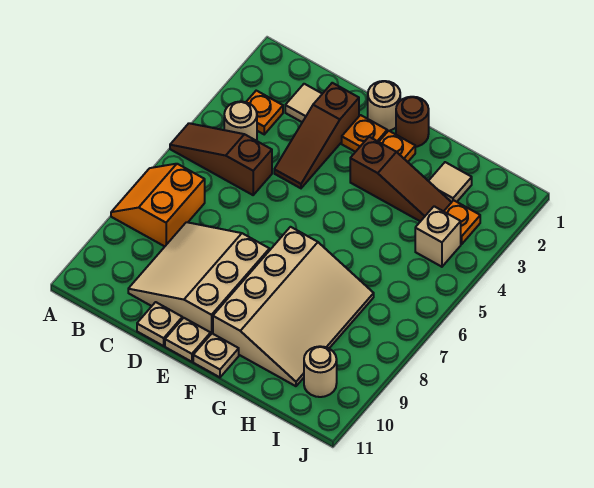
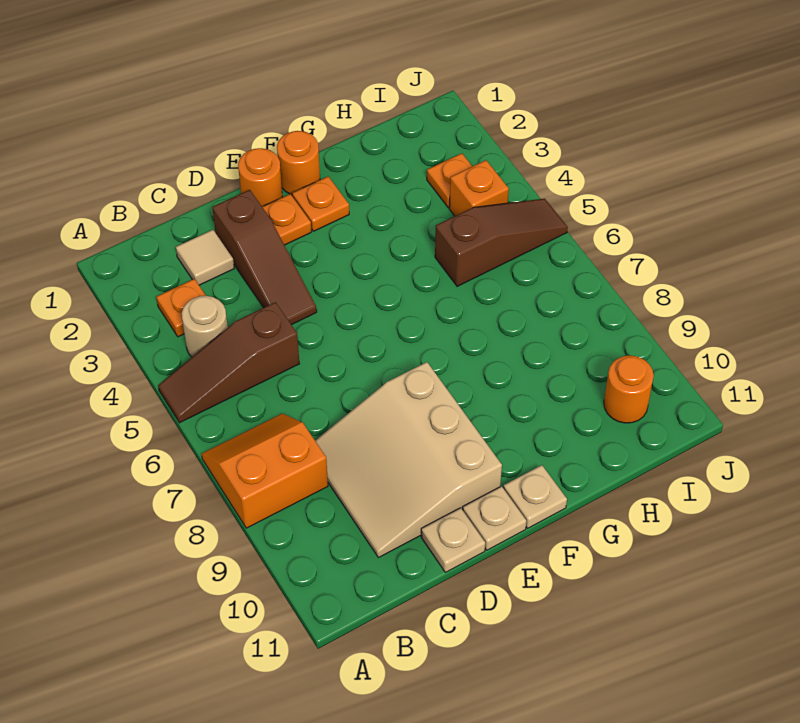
orange slope A7:B8 level 1 top B -> orange slope A7:B8 level 1 top 8
tan round brick E1 level 1 -> orange round brick E1 level 1
brown round brick F1 level 1 -> orange round brick F1 level 1
brown slope F3:H3 level 1 top F -> brown slope H5:J5 level 1 top H
tan slope F7:H10 level 1 top F -> none
tan tile H2 level 1 -> none
tan brick I4 level 1 -> orange brick I4 level 1
tan round brick I10 level 1 -> orange round brick I10 level 1

